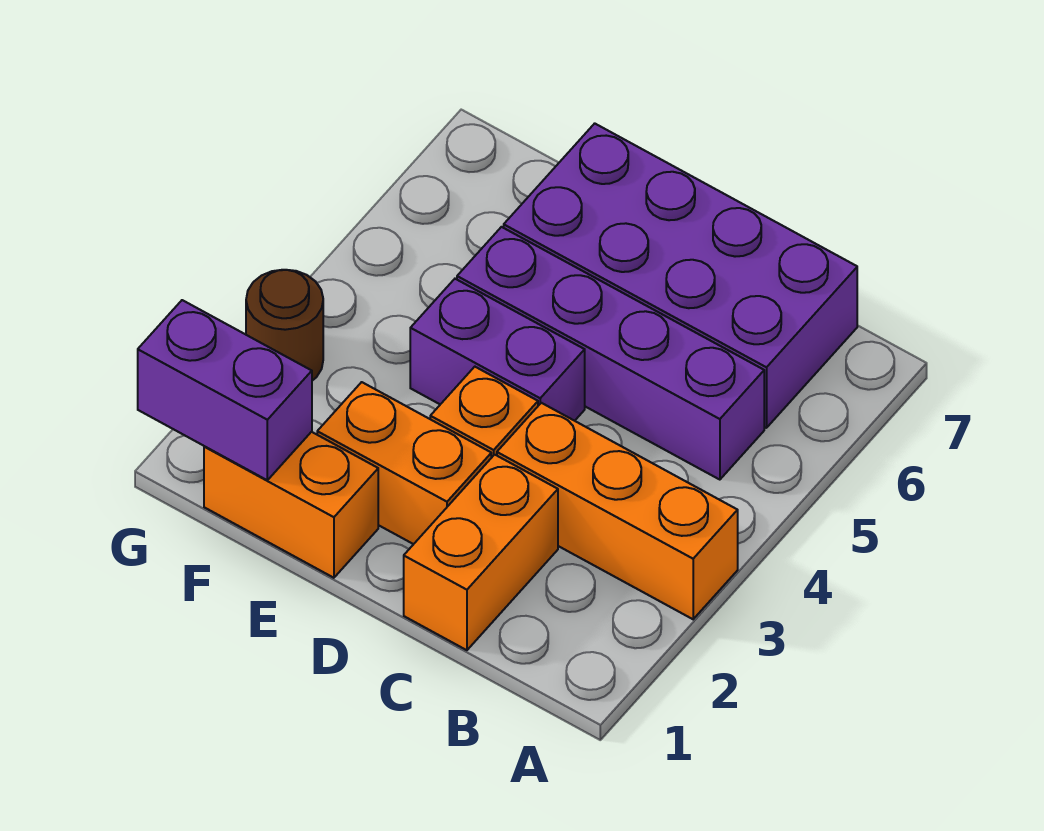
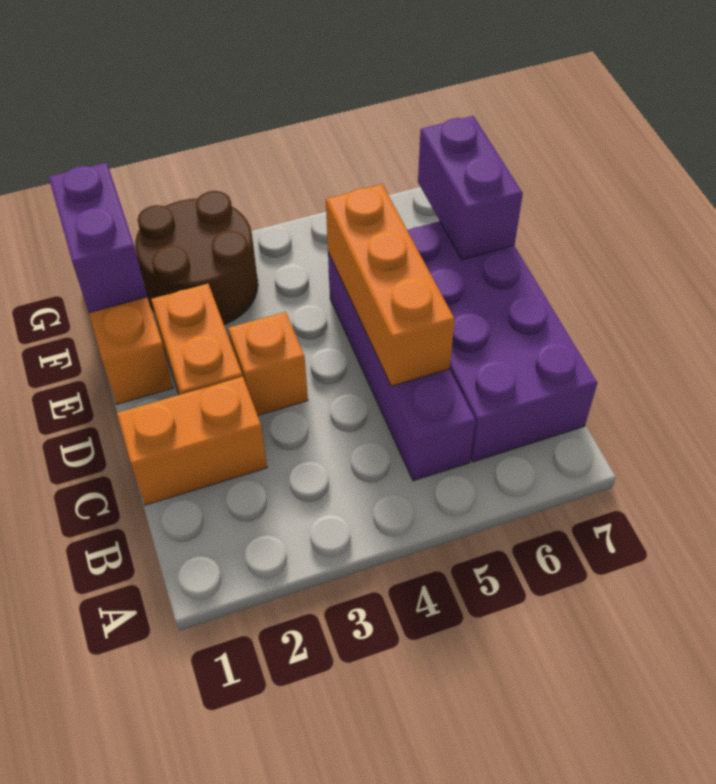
orange brick A3:C3 level 1 -> orange brick C5:E5 level 2
purple brick D4:E4 level 1 -> purple brick E7:F7 level 2
brown round brick G3 level 1 -> brown round brick F2:G3 level 1

